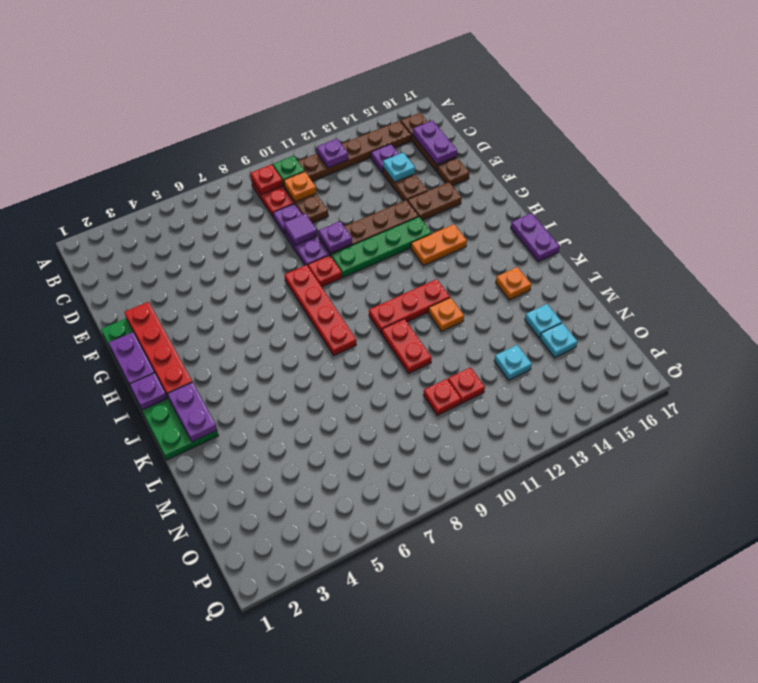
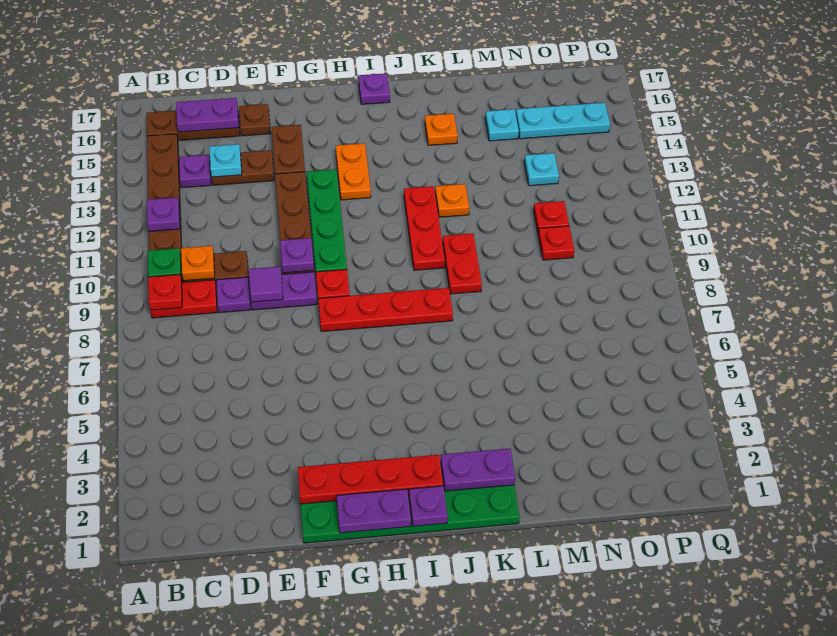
purple plate I17:J17 level 1 -> purple plate I17 level 1
red plate K10:L10 level 1 -> red plate K9:K10 level 1
cyan plate N15 level 1 -> cyan plate N15:P15 level 1

